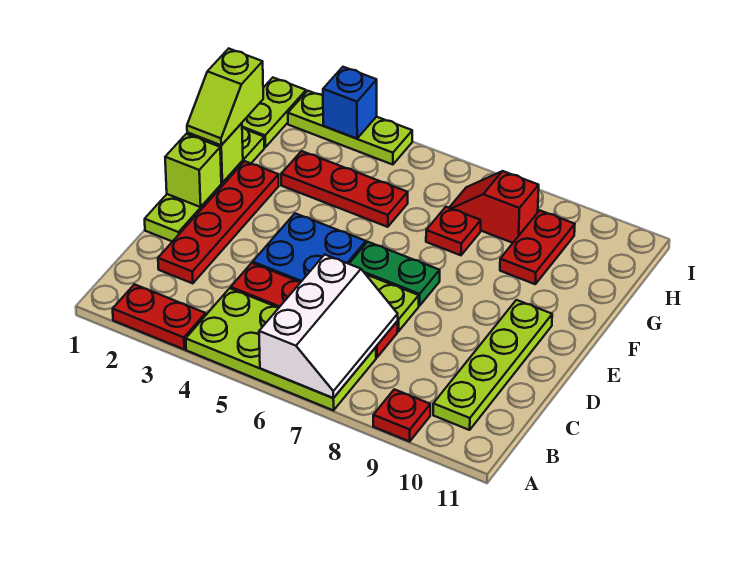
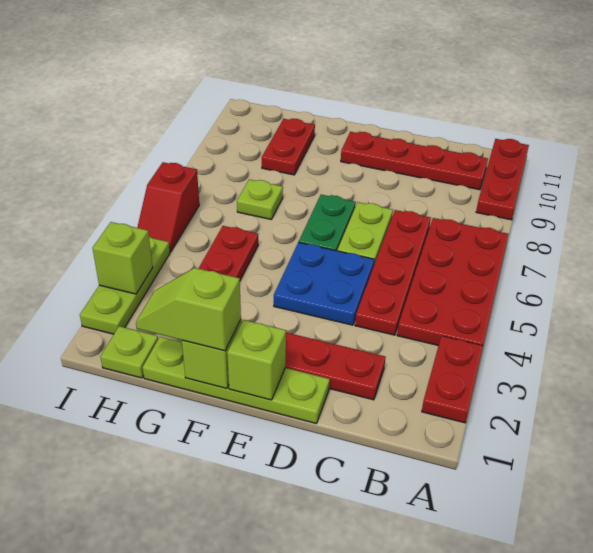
lime plate A4:B7 level 1 -> red plate A4:B7 level 1
white slope A6:C7 level 2 top 6 -> none
red plate A9 level 1 -> red plate A9:A11 level 1
lime plate B10:E10 level 1 -> red plate B10:E10 level 1
lime slope F1:G1 level 3 top G -> lime slope F1:G1 level 3 top F
red plate G7 level 1 -> lime plate G7 level 1
red plate G9:H9 level 1 -> red plate G9:G10 level 1
lime plate H1:I1 level 1 -> lime plate H1 level 1
red slope H7:H8 level 1 top 8 -> red slope I5:I6 level 1 top 6
blue brick I3 level 2 -> lime brick I3 level 2

